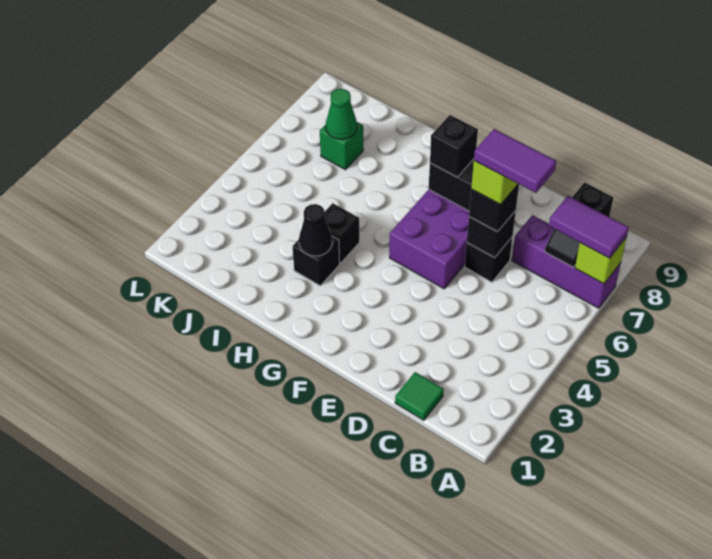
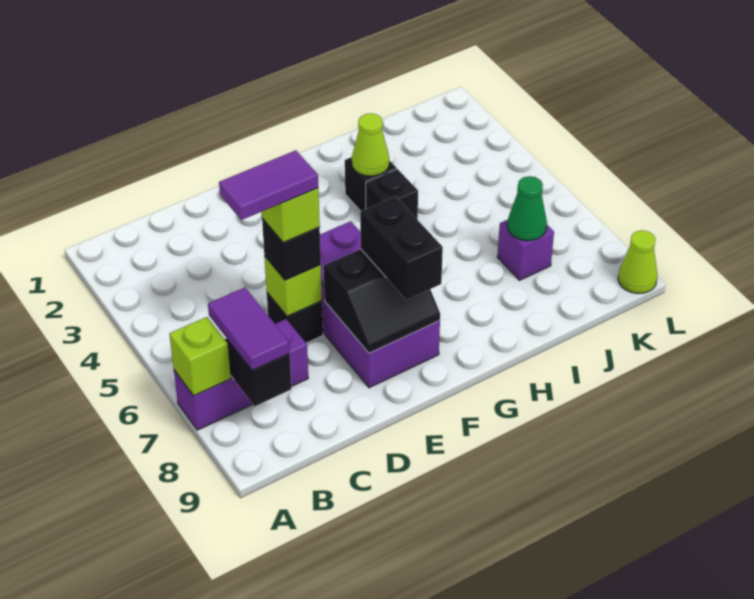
purple tile A7:B7 level 3 -> purple tile B7:B8 level 3
green tile C1 level 1 -> none
black brick D6 level 2 -> lime brick D6 level 2
black brick F7 level 3 -> black brick F7:F8 level 3
black cone H3 level 2 -> lime cone H3 level 2
green brick J7 level 1 -> purple brick J7 level 1
none -> lime cone L9 level 1

